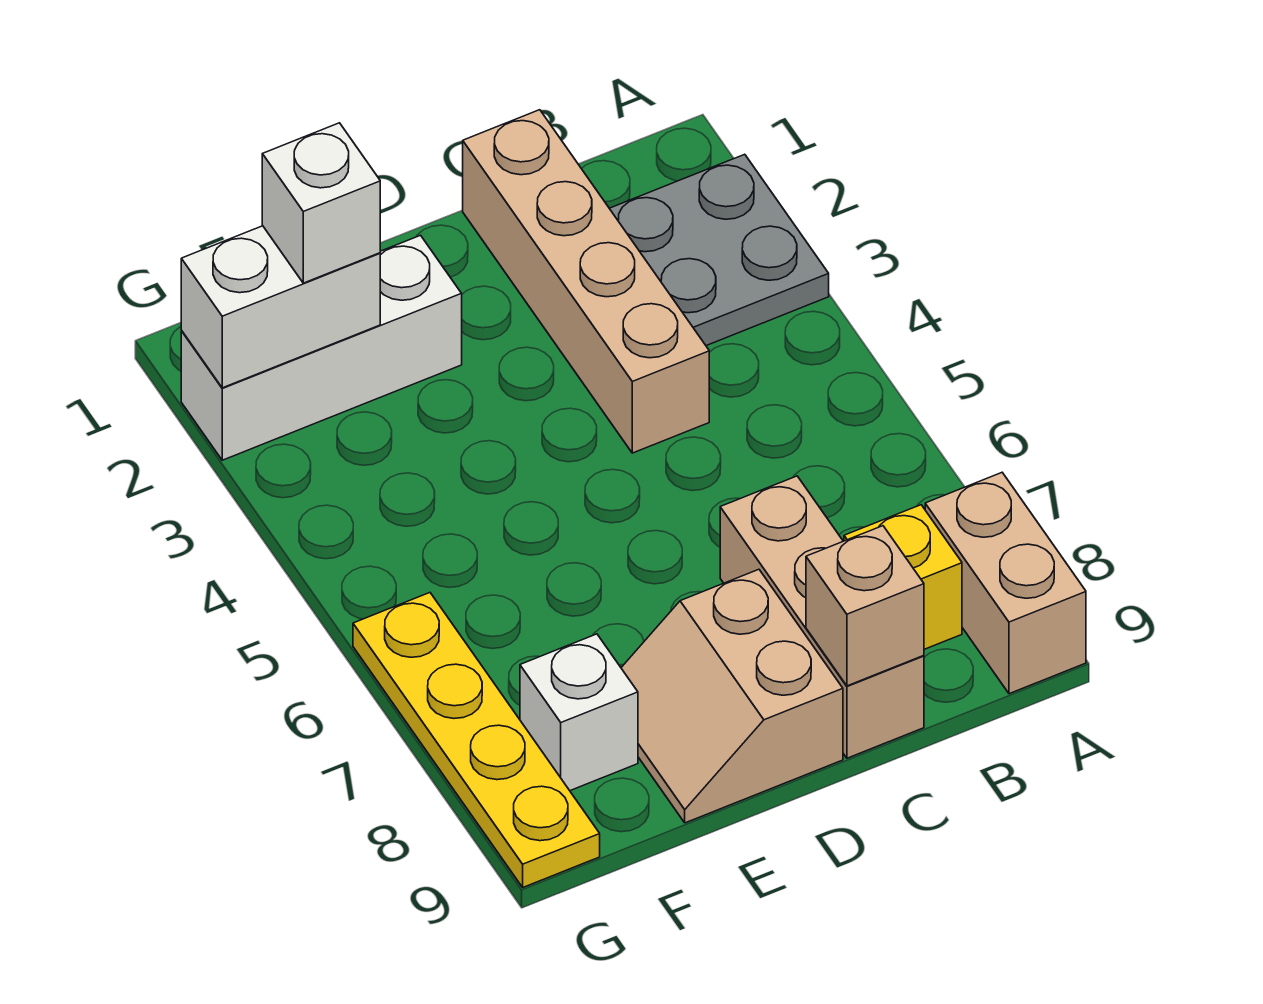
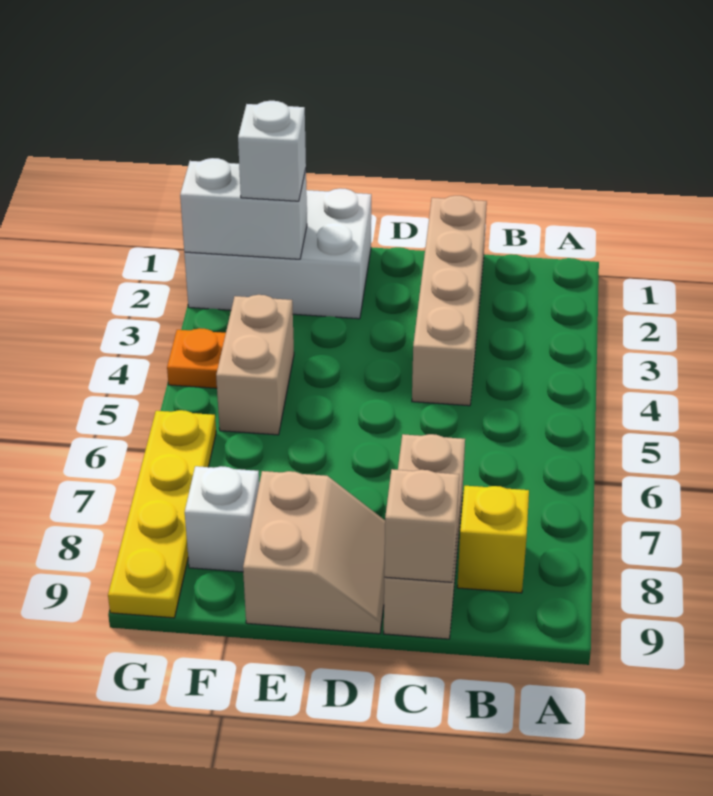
grey plate A2:B3 level 1 -> none
tan brick A8:A9 level 1 -> tan brick F4:F5 level 1
tan slope D8:E9 level 1 top D -> tan slope D8:E9 level 1 top E
white brick E2:G2 level 1 -> white brick E1:G2 level 1
none -> orange plate G4 level 1

